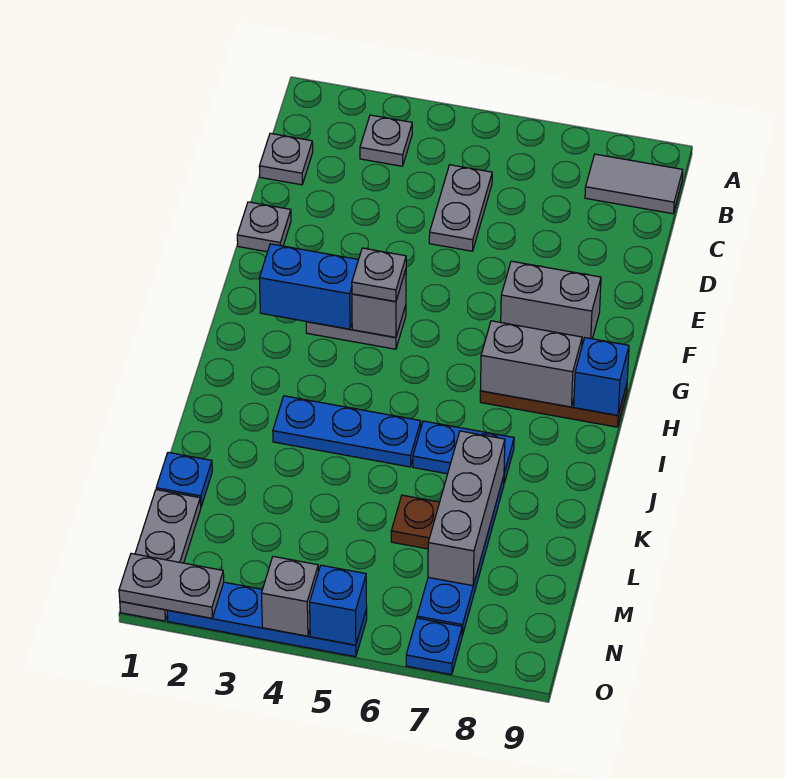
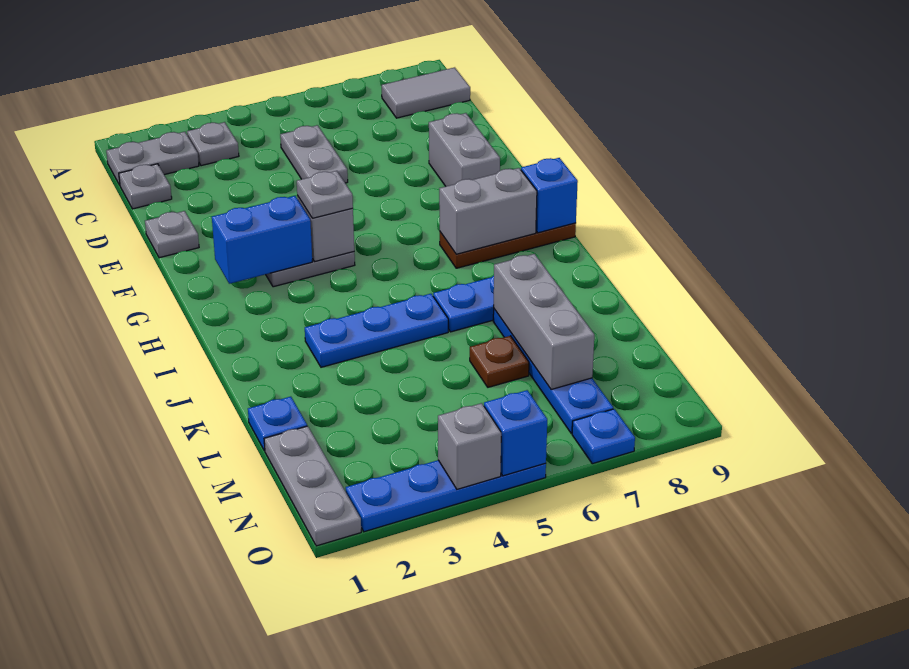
grey brick F7:F8 level 1 -> grey brick E8:F8 level 1
grey plate O1:O2 level 2 -> grey plate B1:B2 level 1

